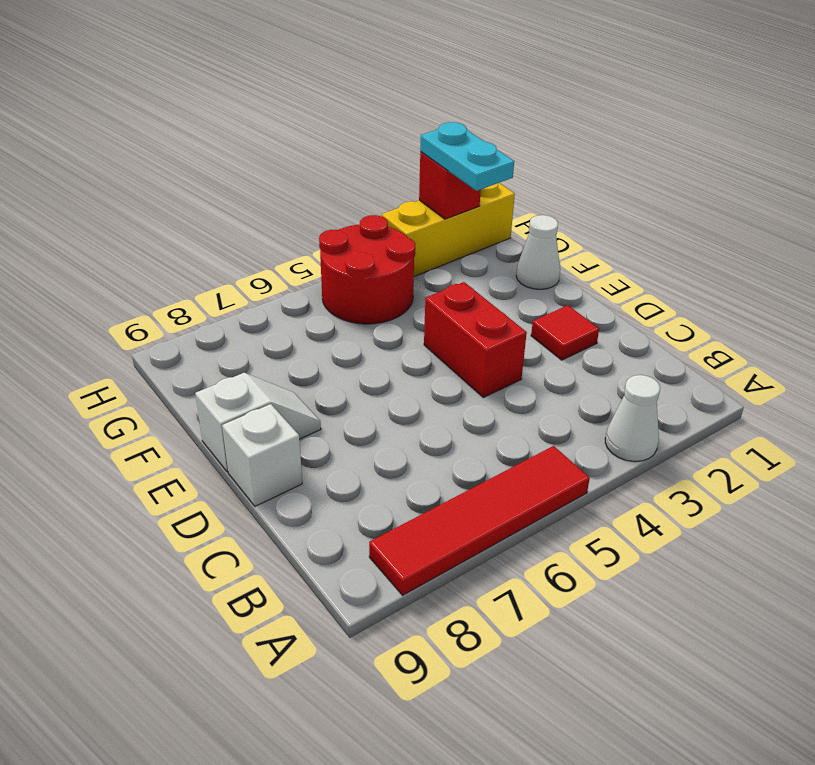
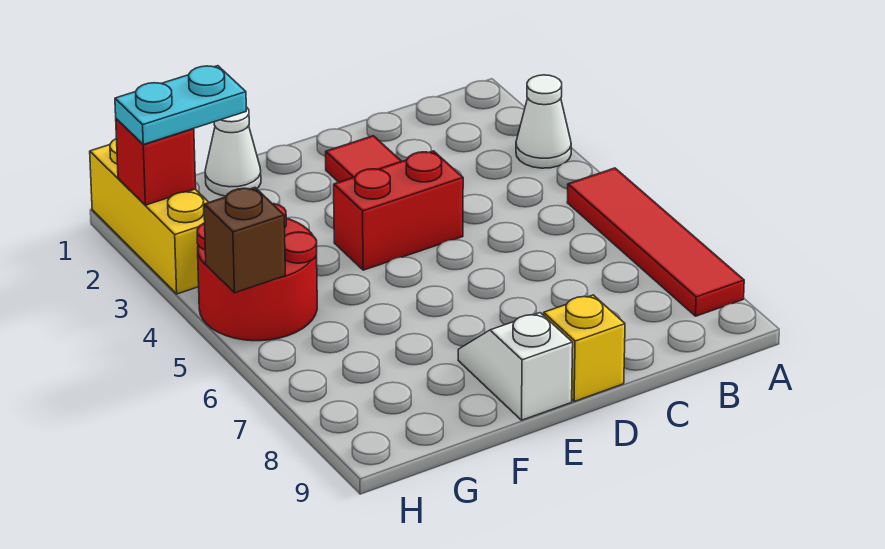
white brick D9 level 1 -> yellow brick D9 level 1
none -> brown brick H5 level 2

